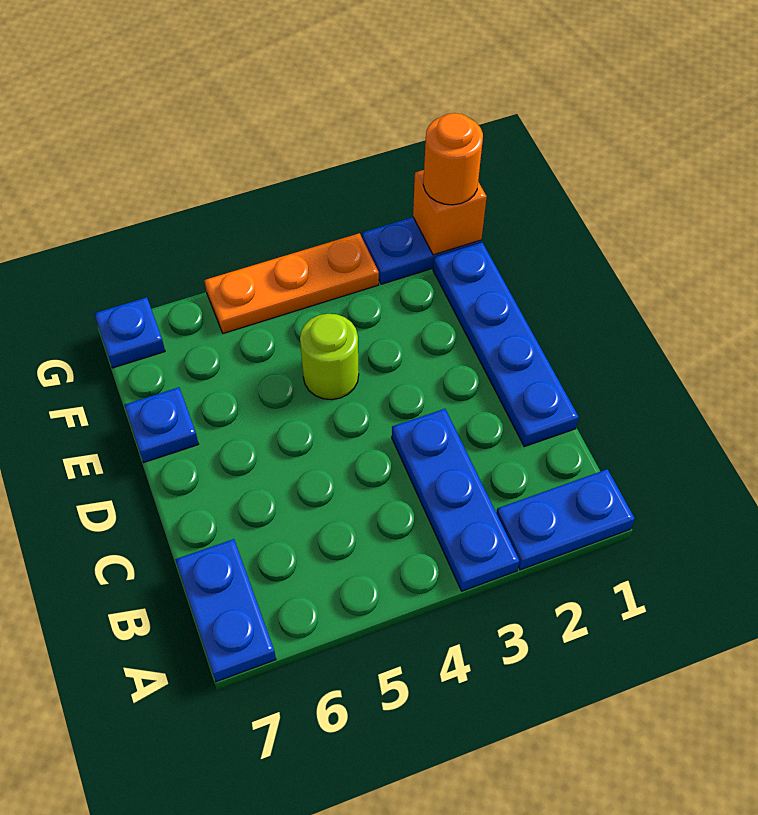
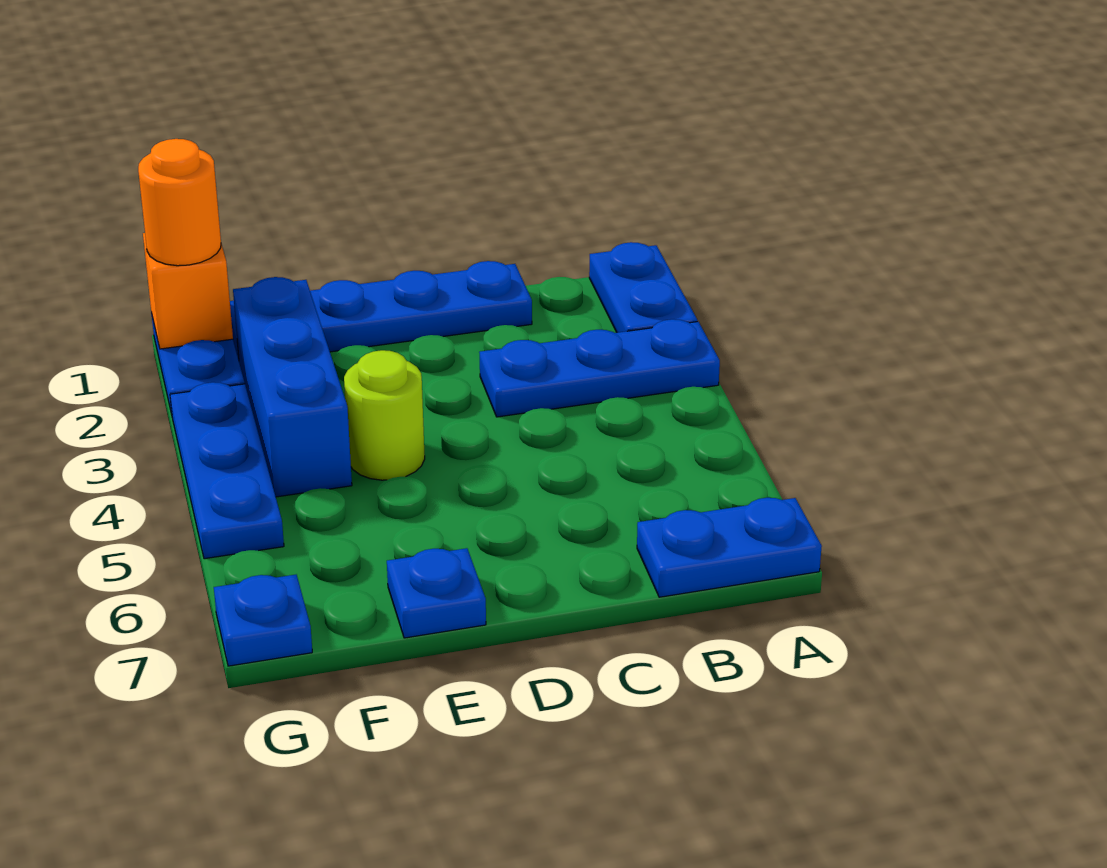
none -> blue brick F2:F4 level 1
orange plate G3:G5 level 1 -> blue plate G3:G5 level 1

